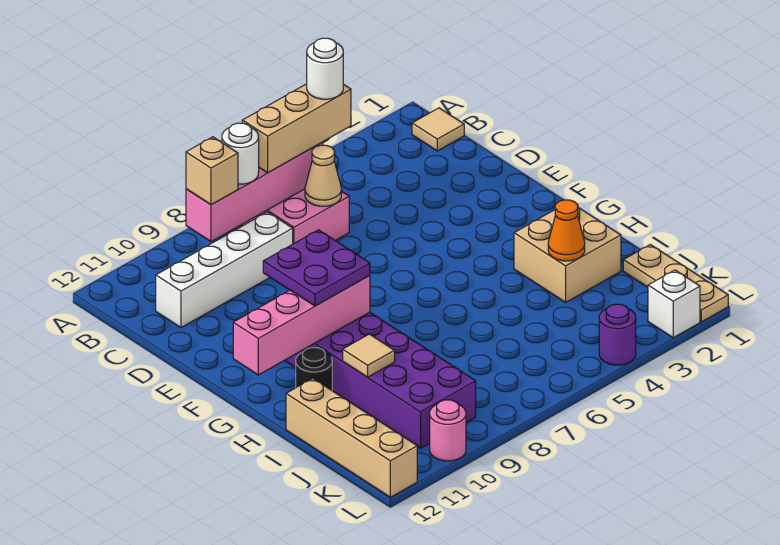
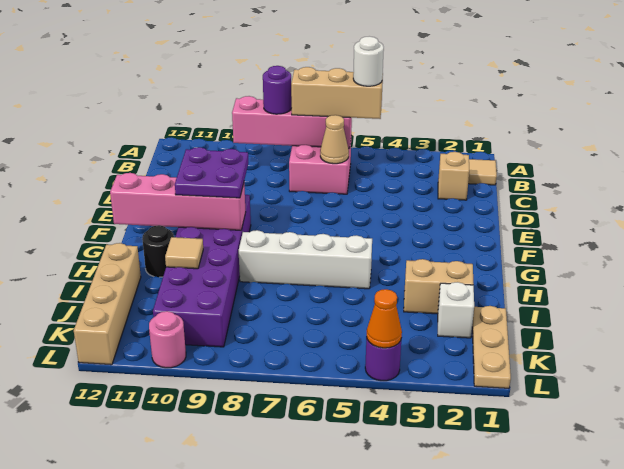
white round brick B8 level 3 -> purple round brick B8 level 3
tan brick B9 level 3 -> tan brick C2 level 1
white brick C8:C11 level 1 -> white brick H5:H8 level 1
tan brick H2:I3 level 1 -> tan brick I2:I3 level 1
orange cone I3 level 2 -> orange cone L4 level 2
white brick L2 level 1 -> white brick J2 level 1

